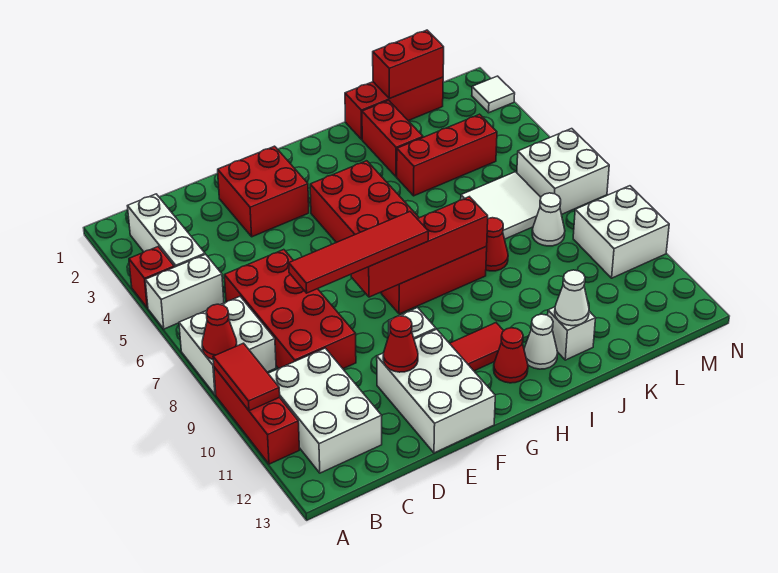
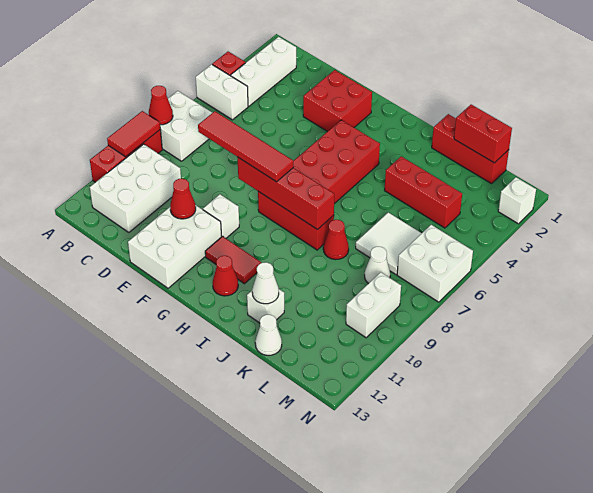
red brick C6:D9 level 1 -> none
white cone I12 level 1 -> white cone K13 level 1
red brick J2:J3 level 1 -> none
white brick M9:N10 level 1 -> white brick M9:M10 level 1
white tile N2 level 1 -> white brick N2 level 1

